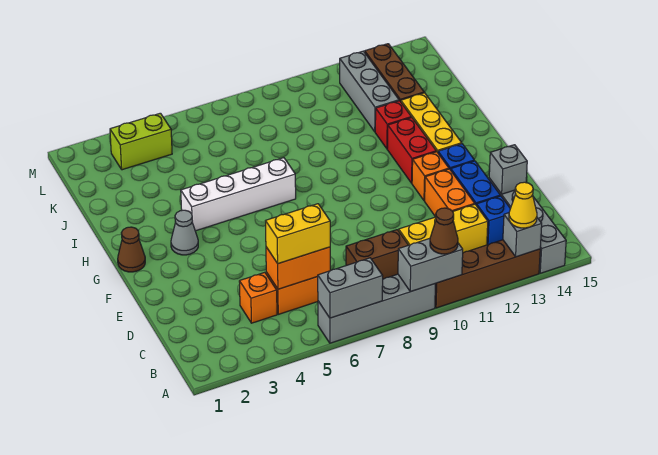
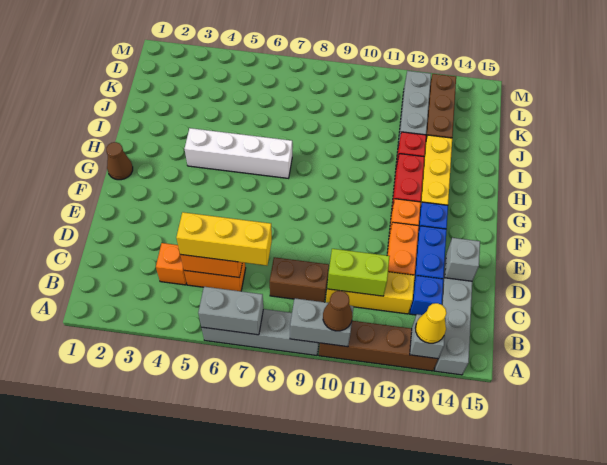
yellow brick C5:C6 level 3 -> yellow brick C5:C7 level 3
grey cone G3 level 1 -> none
lime brick L3:L4 level 1 -> lime brick C10:C11 level 2

